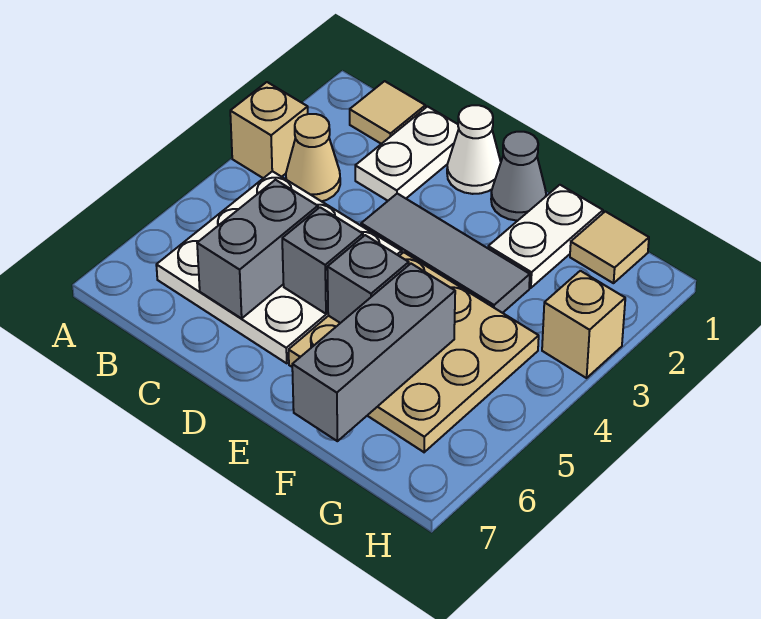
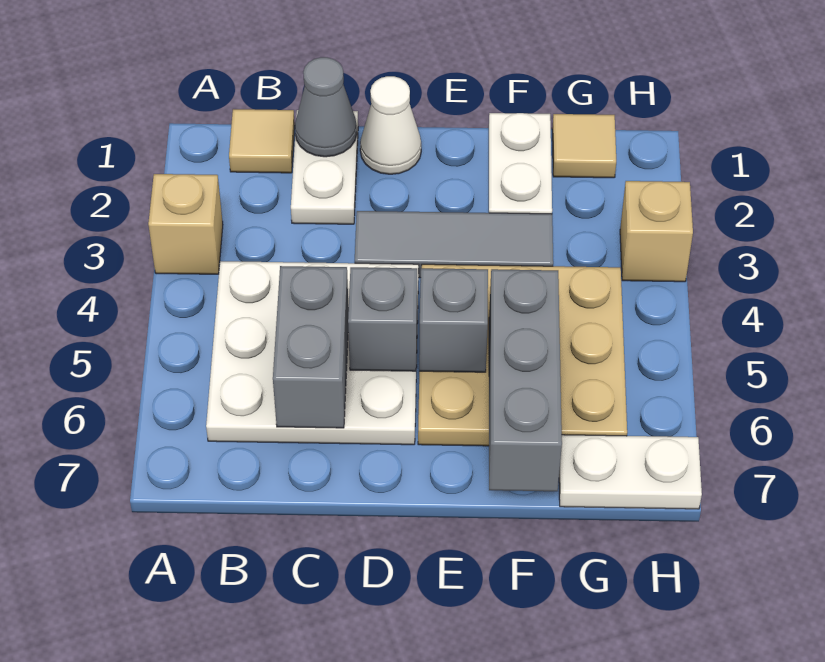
tan cone B3 level 1 -> none
grey cone E1 level 1 -> grey cone C1 level 2
none -> white plate G7:H7 level 1

